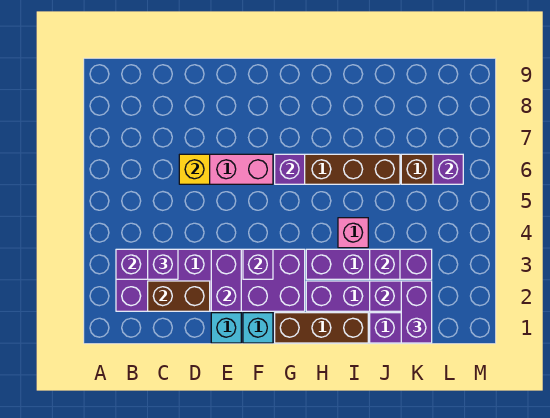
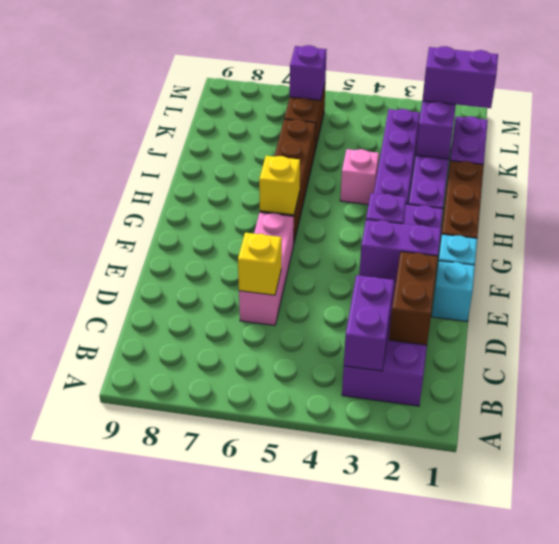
purple brick C3 level 3 -> none
purple brick G6 level 2 -> yellow brick G6 level 2
purple brick J3 level 2 -> none

